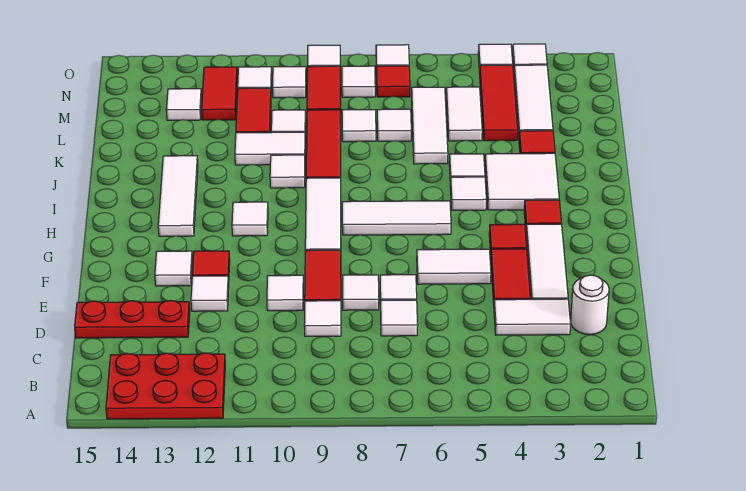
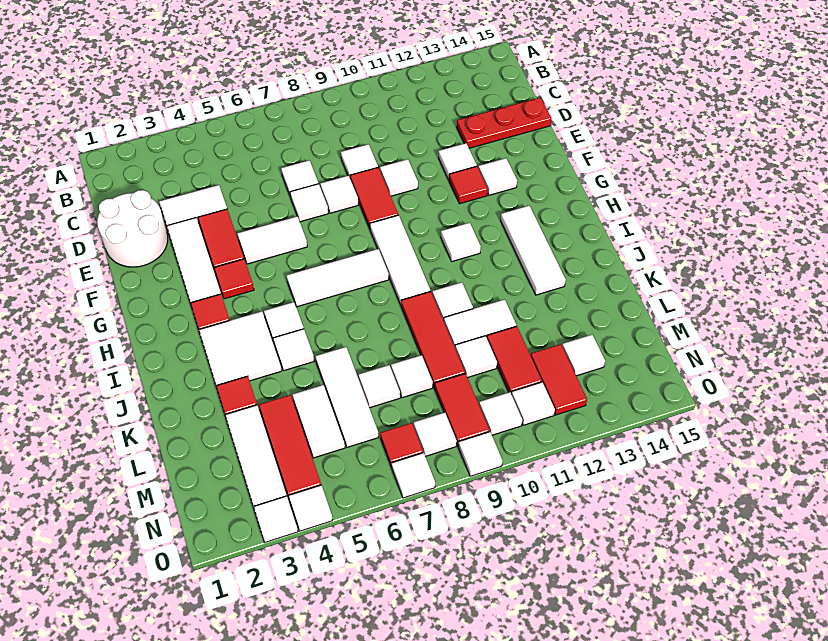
red plate A12:B14 level 1 -> none
white round brick D2 level 1 -> white round brick D1:E2 level 1

